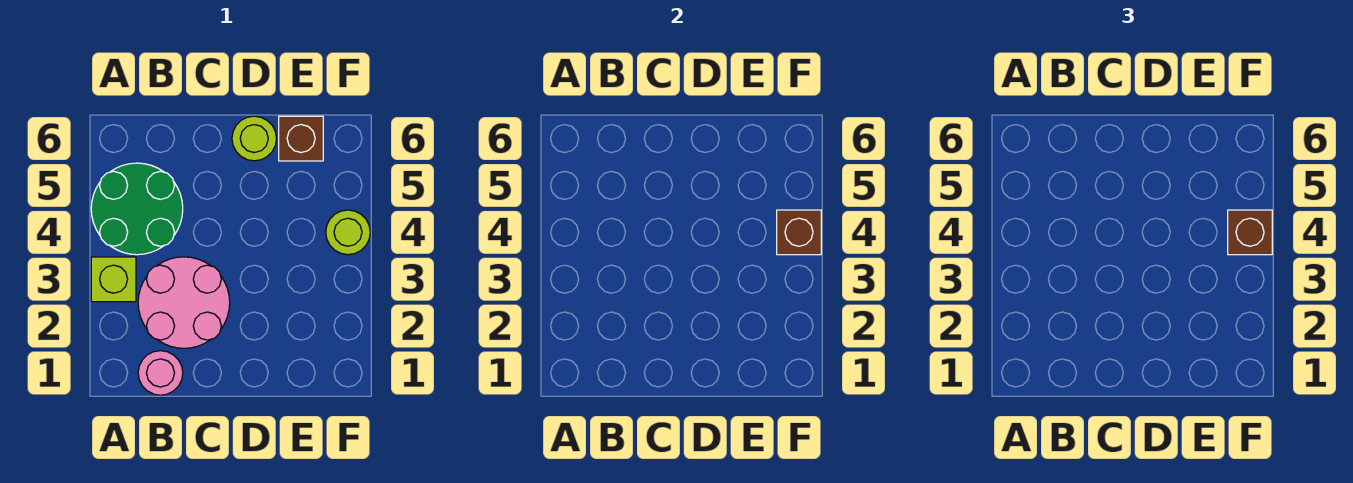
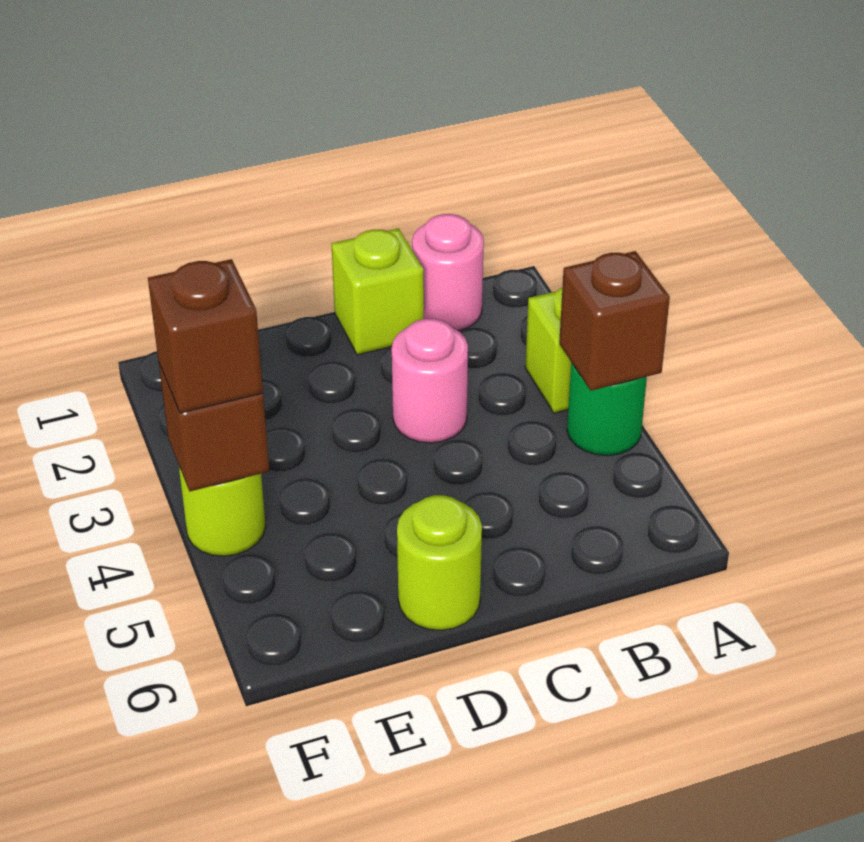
green round brick A4:B5 level 1 -> green round brick A4 level 1
pink round brick B2:C3 level 1 -> pink round brick C3 level 1
none -> lime brick C1 level 1
brown brick E6 level 1 -> brown brick A4 level 2

